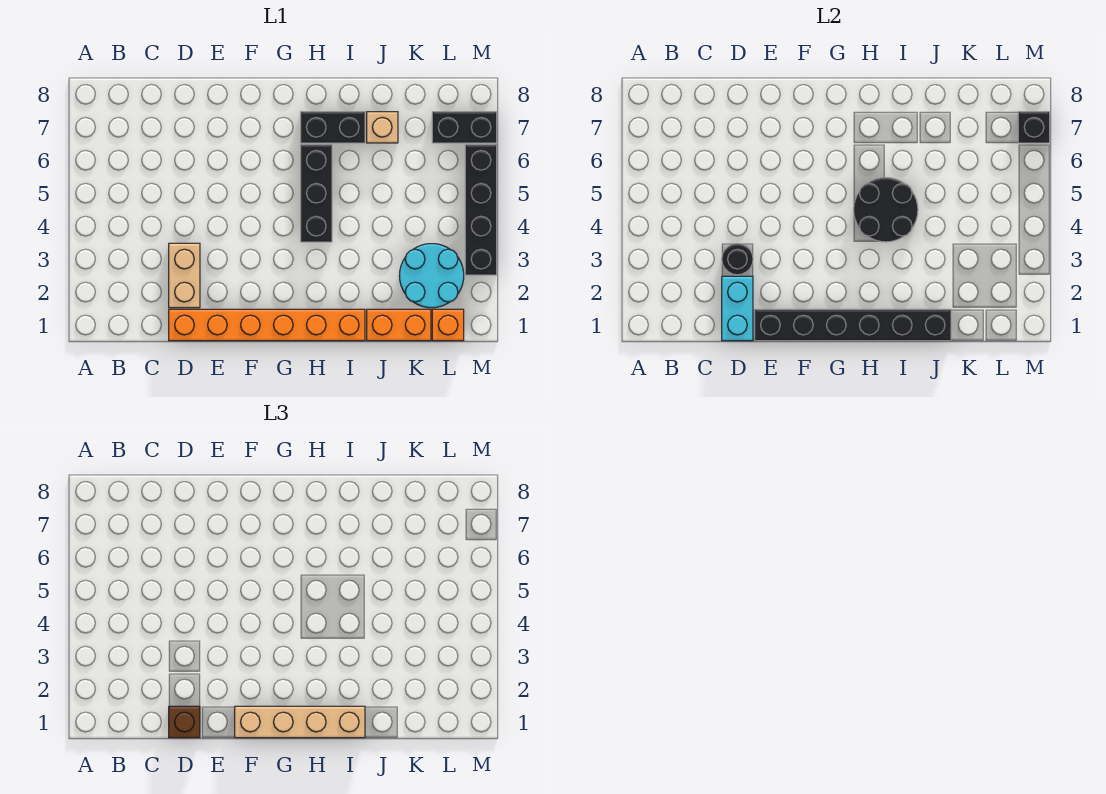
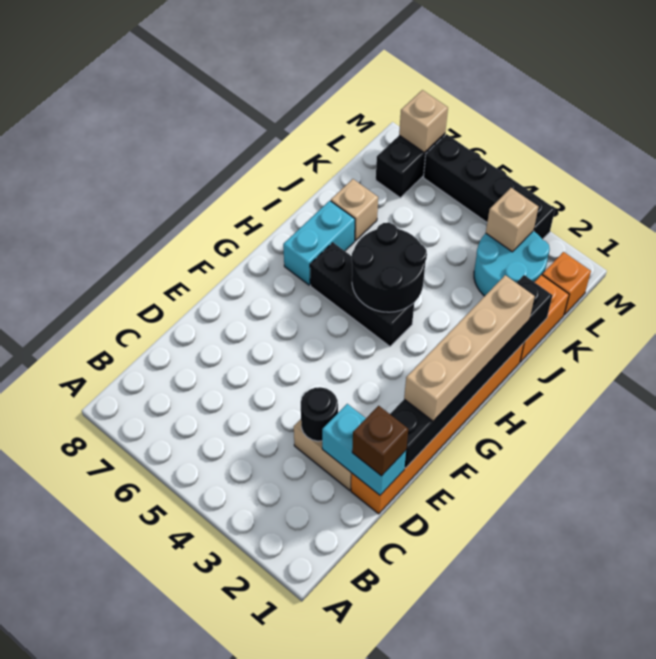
black brick H7:I7 level 1 -> cyan brick H7:I7 level 1
none -> tan brick L3 level 2
black brick M7 level 2 -> tan brick M7 level 2

